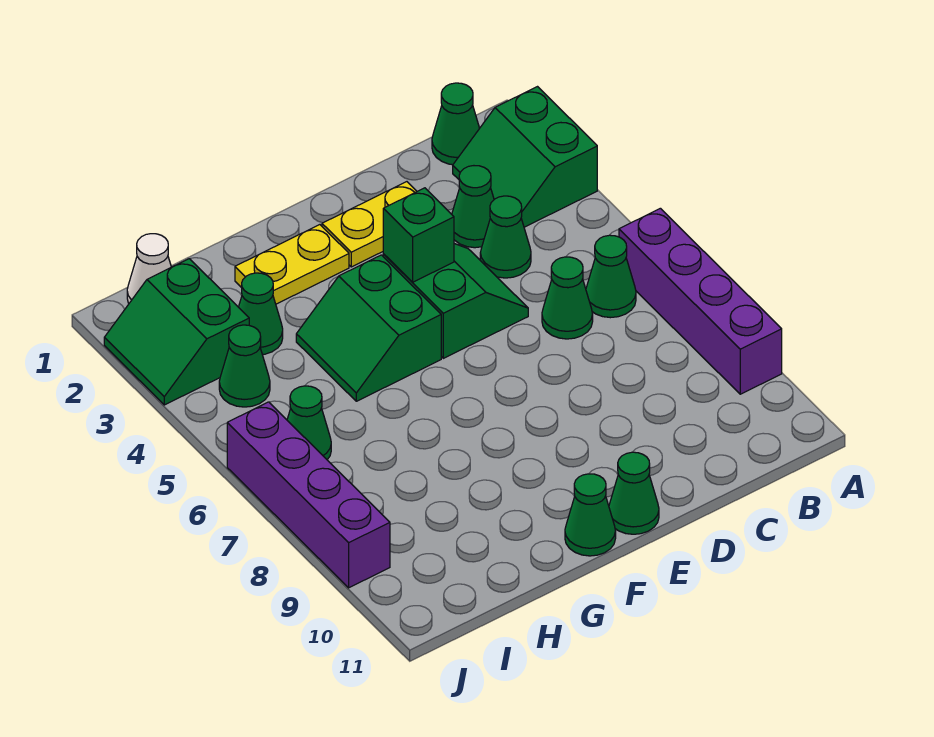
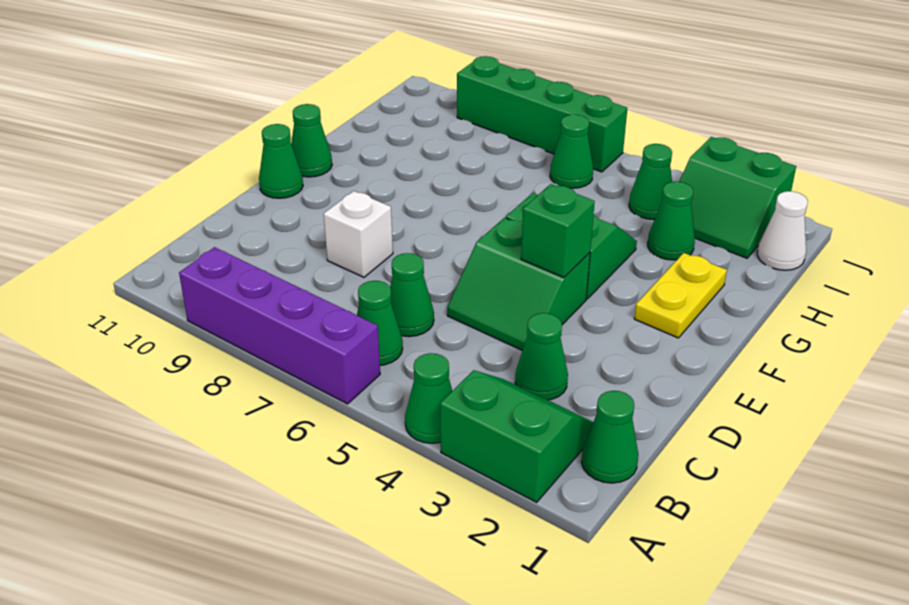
green cone C4 level 1 -> green cone A4 level 1
yellow plate D2:E2 level 1 -> none
none -> white brick D8 level 1
green slope I2:J3 level 1 top I -> green slope I2:J3 level 1 top J
purple brick J6:J9 level 1 -> green brick J6:J9 level 1

